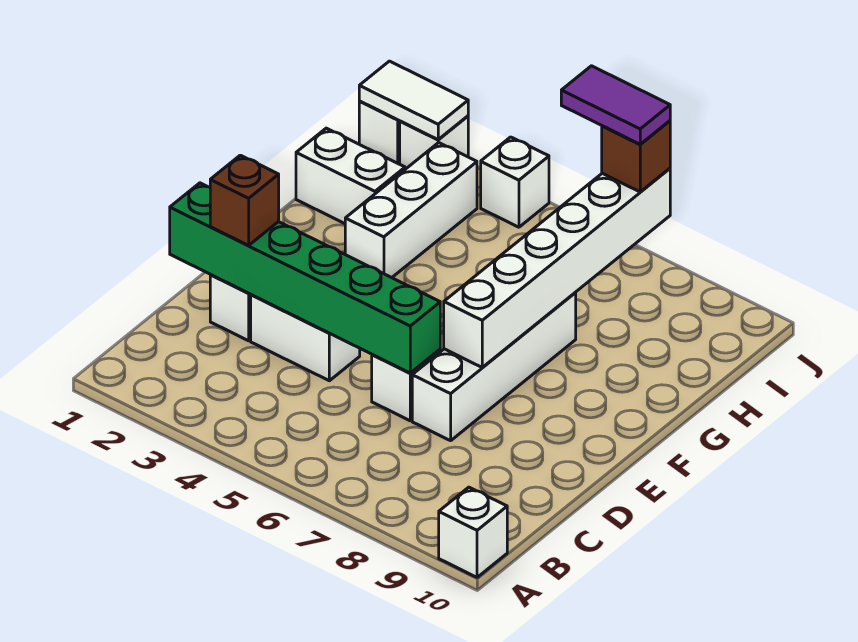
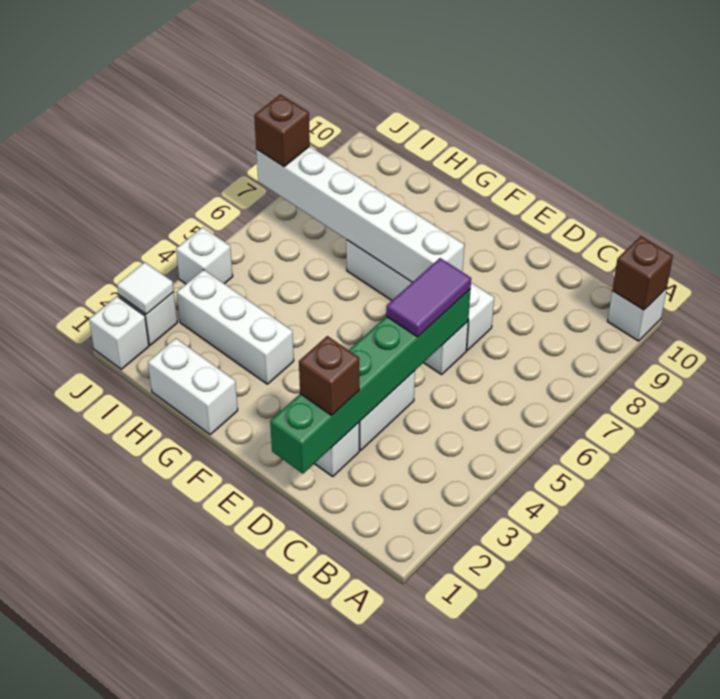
none -> brown brick A10 level 2
white brick H1:H2 level 1 -> white brick G1:H1 level 1
white tile J1:J2 level 2 -> white tile J2 level 2
purple tile J6:J7 level 4 -> purple tile D5:D6 level 3

